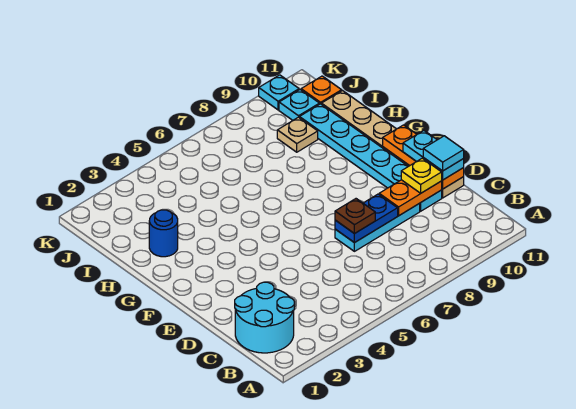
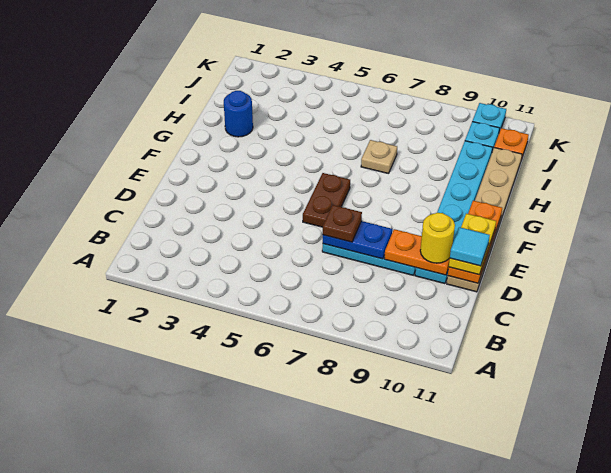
cyan round brick B1:C2 level 1 -> none
yellow plate D10 level 3 -> yellow round brick D10 level 3
cyan plate D11:E11 level 3 -> yellow plate D11:E11 level 3
none -> brown plate E6:F6 level 1
tan plate I9 level 1 -> tan plate H7 level 1

